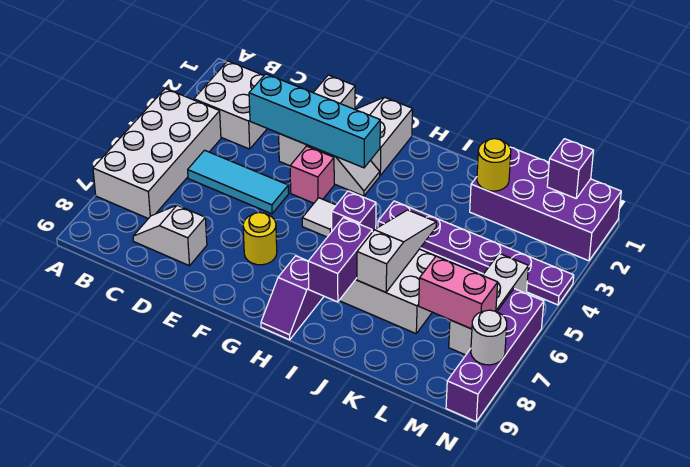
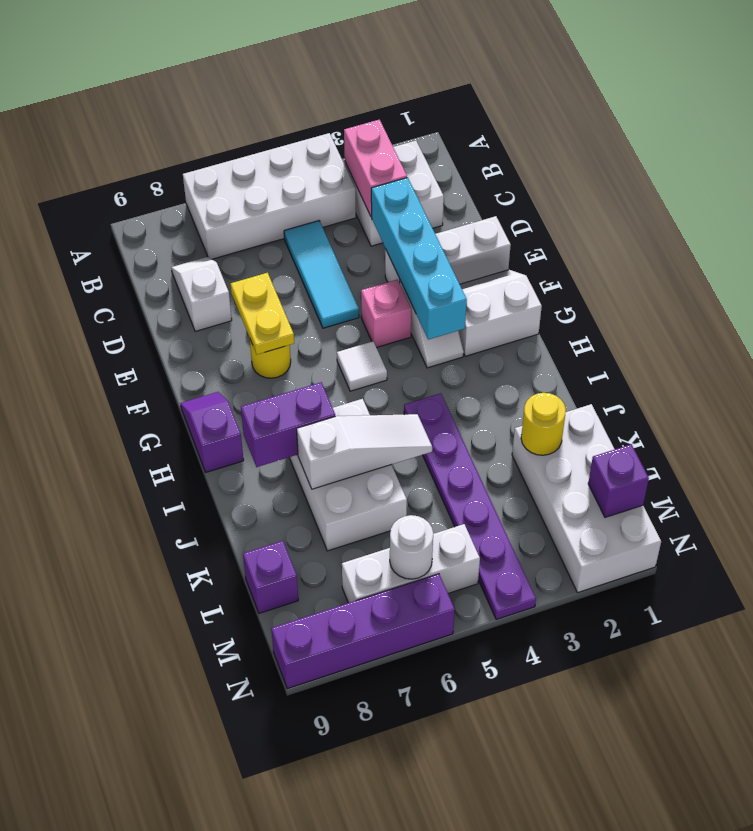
none -> yellow plate E7:F7 level 2
purple brick H5 level 1 -> purple brick L9 level 1
purple slope H8:H9 level 1 top 8 -> purple slope G9:H9 level 1 top H
purple brick K1:N2 level 1 -> white brick K1:N2 level 1
pink brick L7:M7 level 2 -> pink brick B3:C3 level 2
white round brick N8 level 2 -> white round brick M6 level 2

